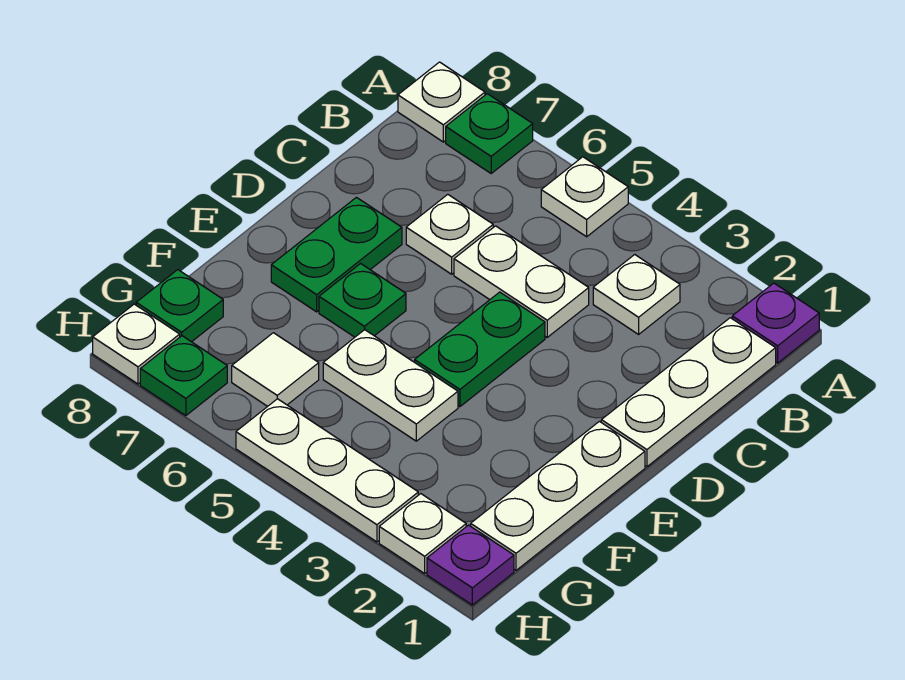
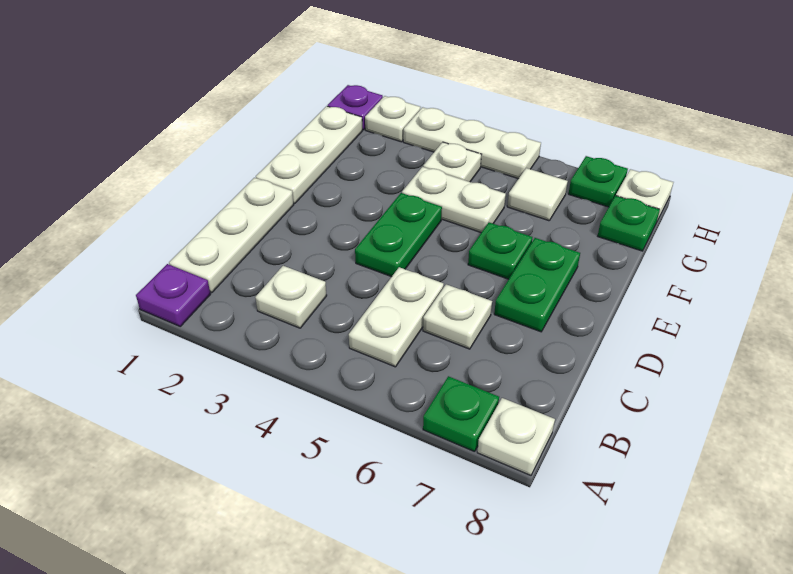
white plate A5 level 1 -> white plate G4 level 1
white plate C4:C5 level 1 -> white plate B5:C5 level 1

